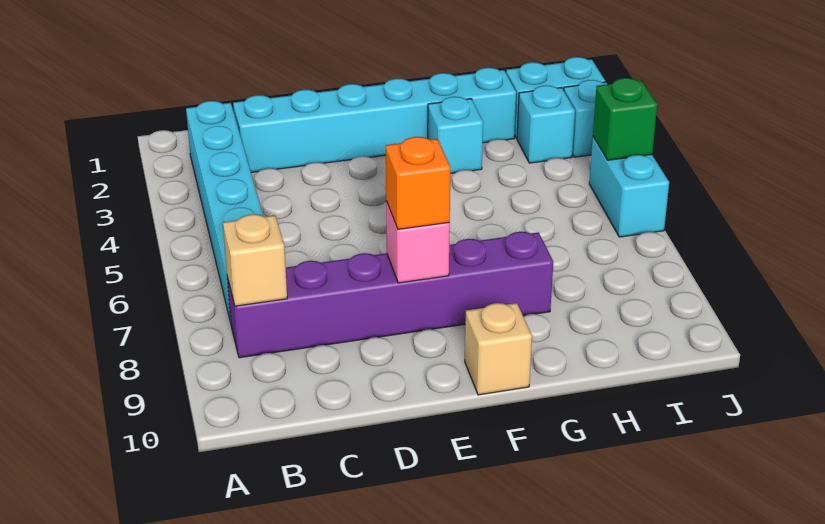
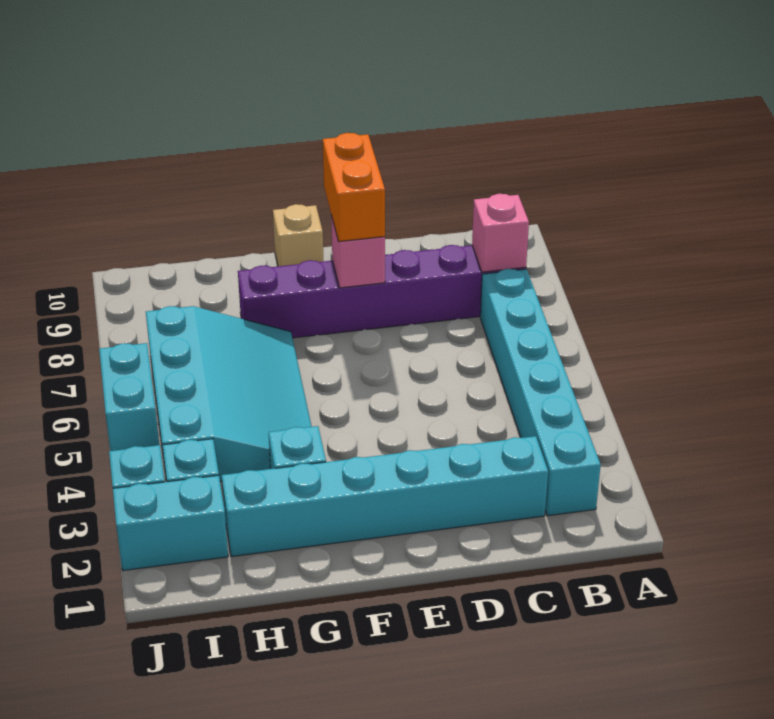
tan brick B8 level 2 -> pink brick B8 level 2
orange brick E8 level 3 -> orange brick E8:E9 level 3
none -> cyan slope G4:I7 level 1 top I
green brick J5 level 2 -> none

